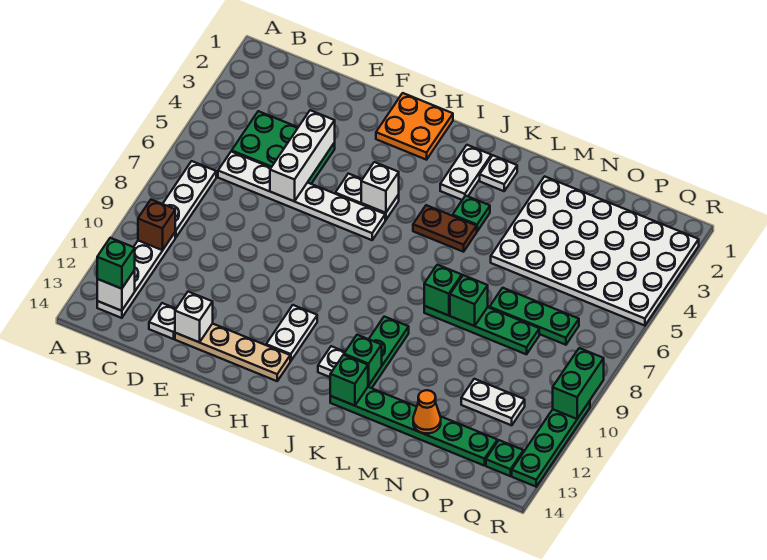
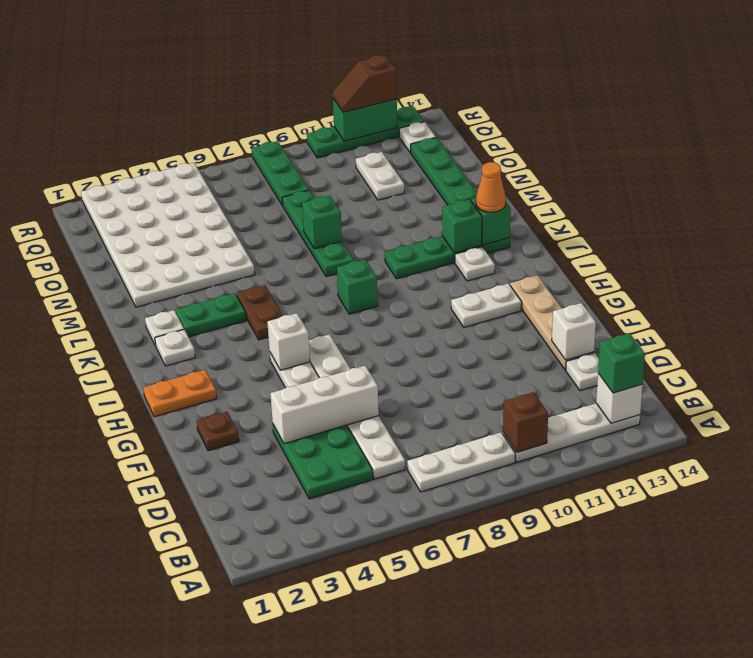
none -> brown plate F2 level 1
orange plate G1:H2 level 1 -> orange plate H1:H2 level 1
white plate J2:J3 level 1 -> white plate J2 level 1
green plate K4 level 1 -> green plate K3:K4 level 1
green brick L8 level 2 -> green brick J8 level 1
green plate N7:P7 level 1 -> green plate P8:R8 level 1
orange cone N13 level 2 -> orange cone K13 level 3
green plate Q13 level 1 -> white plate Q13 level 1
green brick R9:R10 level 2 -> green brick R11:R12 level 2
none -> brown slope R11:R12 level 3 top 12

